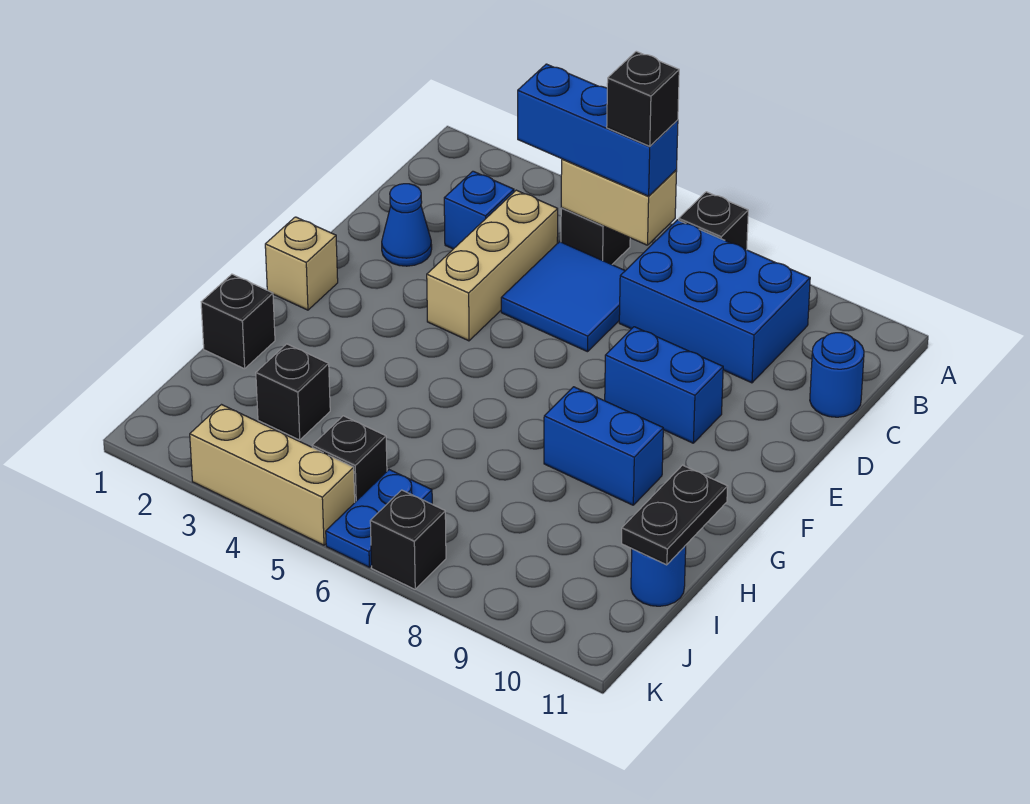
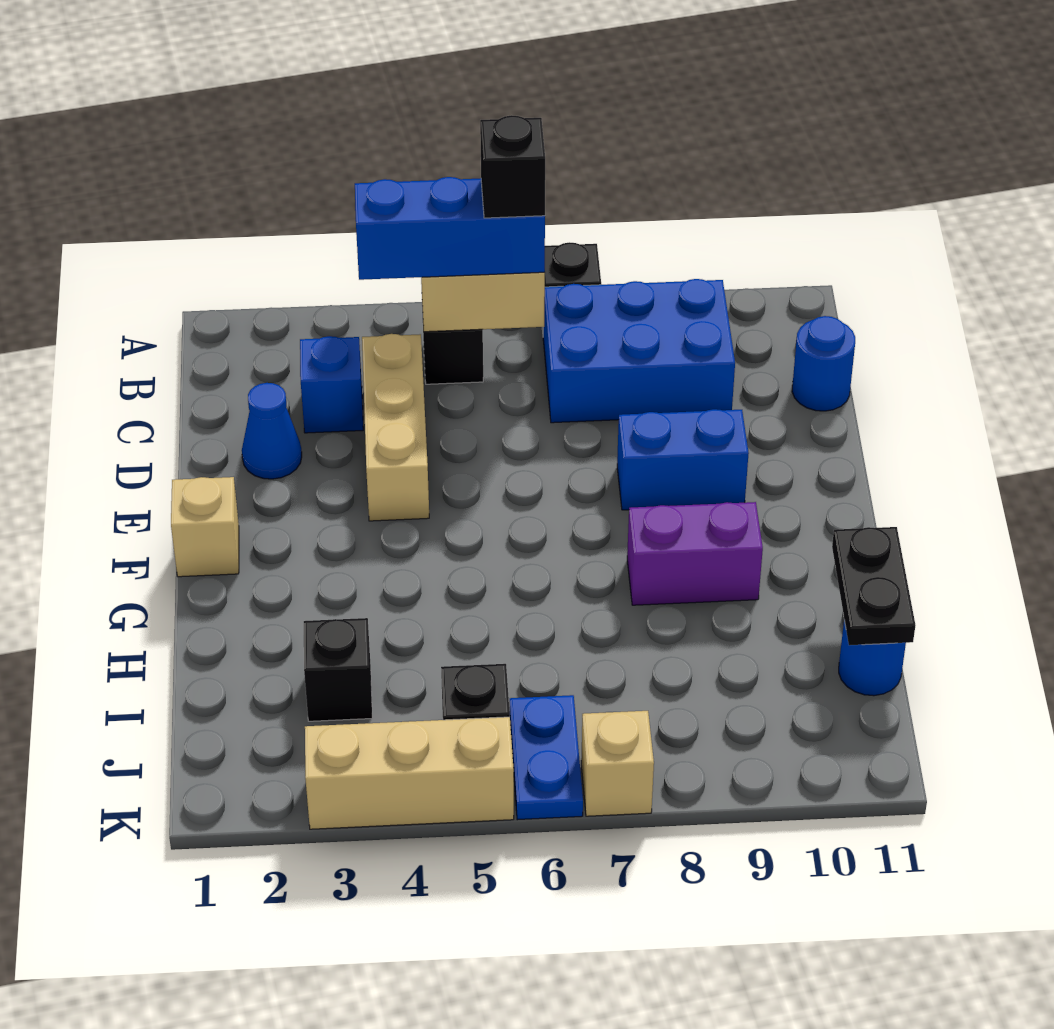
blue tile C5:D6 level 1 -> none
blue brick G8:G9 level 1 -> purple brick G8:G9 level 1
black brick H1 level 1 -> none
black brick K7 level 1 -> tan brick K7 level 1

